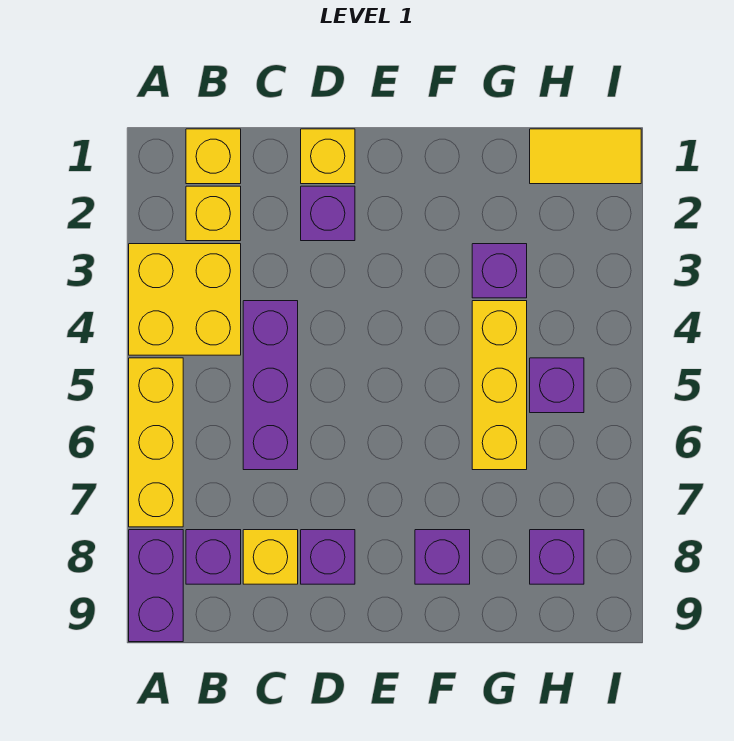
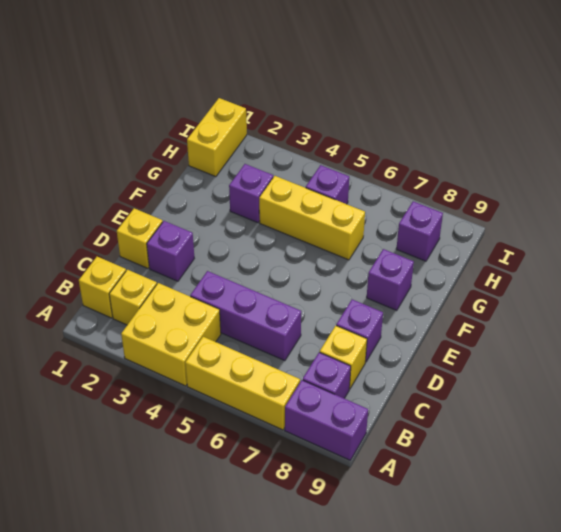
yellow tile H1:I1 level 1 -> yellow brick H1:I1 level 1

